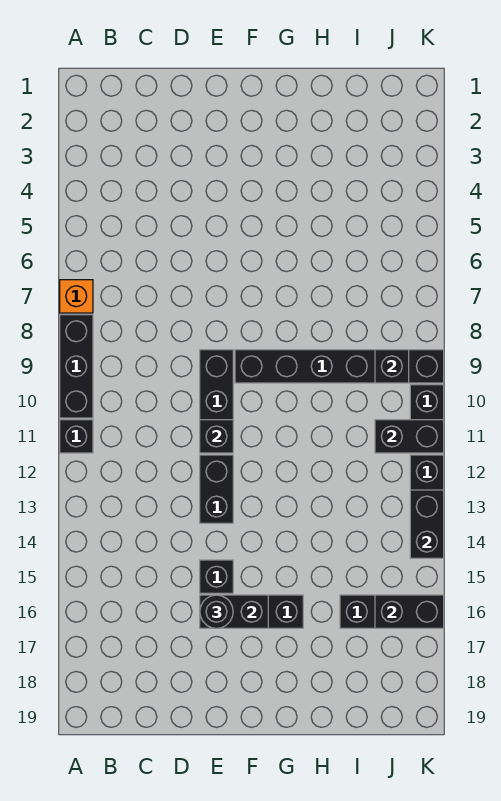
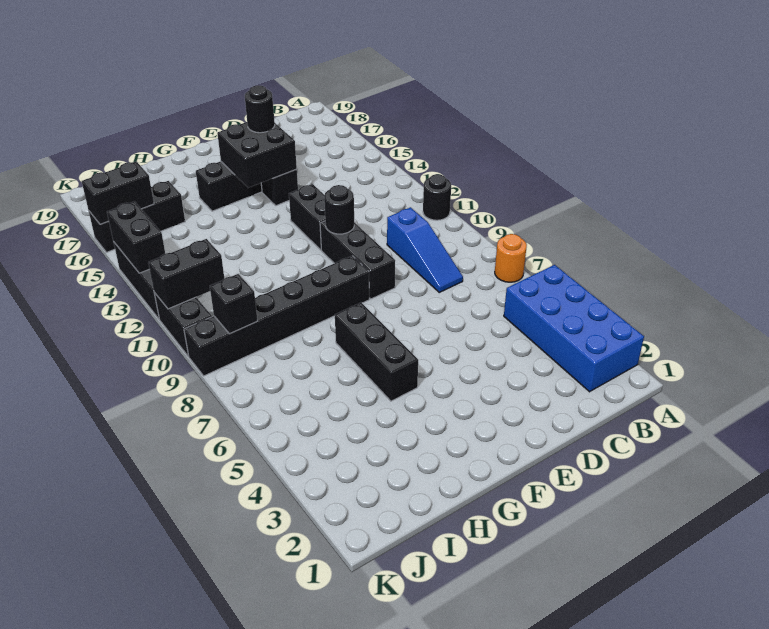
none -> blue brick A2:B5 level 1
orange brick A7 level 1 -> orange round brick A7 level 1
black brick A8:A10 level 1 -> black brick G5:G7 level 1
black brick A11 level 1 -> black round brick A11 level 1
none -> blue slope C8:C10 level 1 top 10
black brick E11 level 2 -> black round brick E11 level 2
black brick E16:F16 level 2 -> black brick E15:F16 level 2

